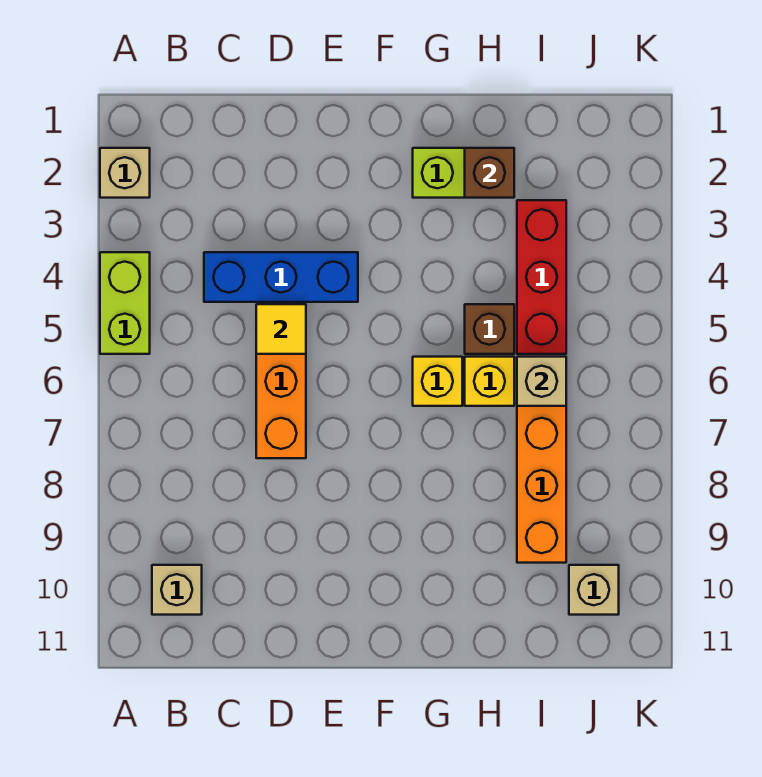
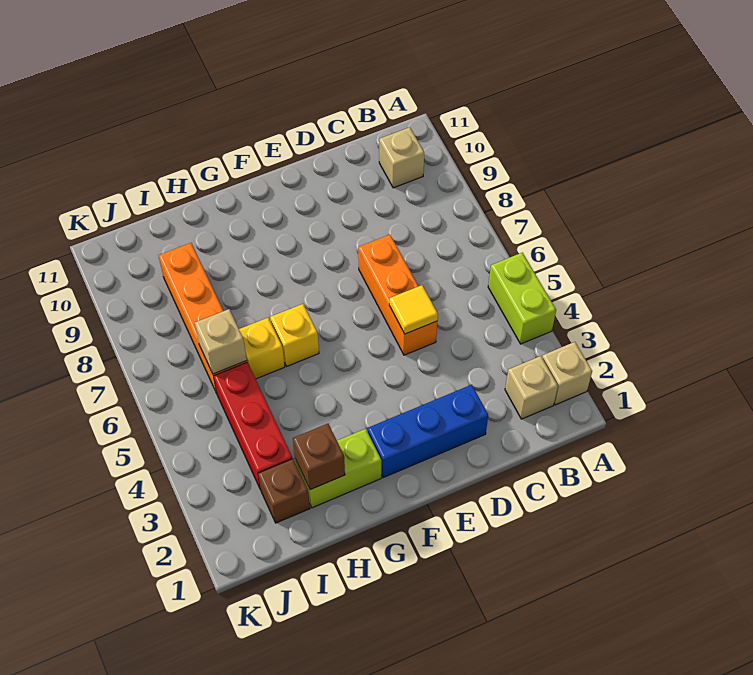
blue brick C4:E4 level 1 -> blue brick D2:F2 level 1
brown brick H5 level 1 -> brown brick I2 level 1
tan brick J10 level 1 -> tan brick B2 level 1

